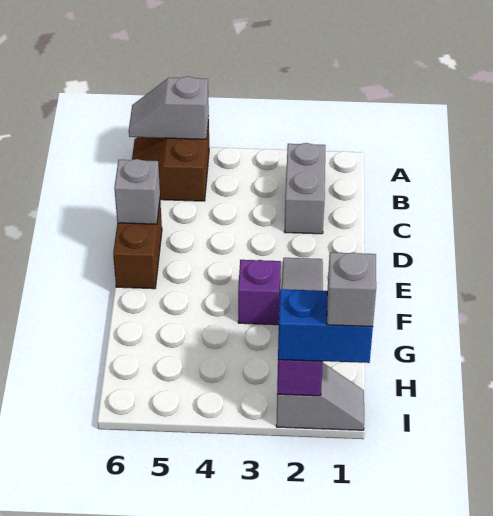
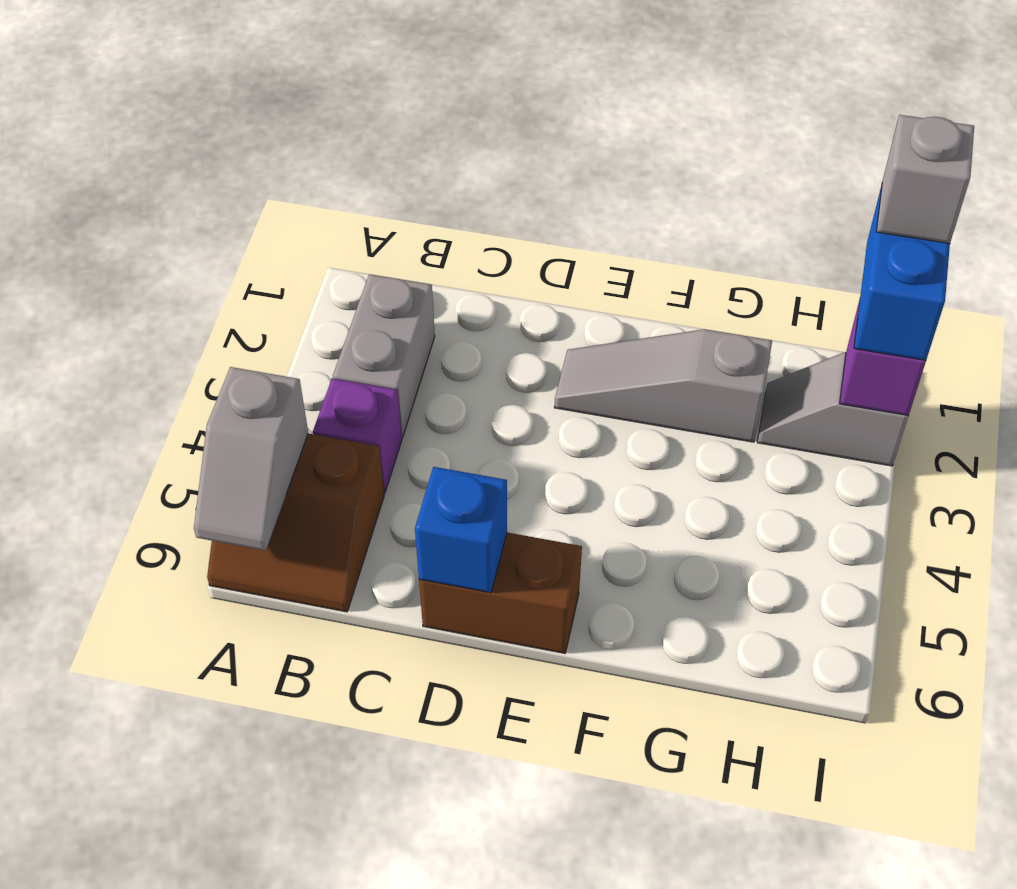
grey brick B2:C2 level 1 -> grey brick B2:B3 level 1
grey brick D6 level 2 -> blue brick D6 level 2
purple brick F3 level 1 -> purple brick B4 level 1
grey slope I1:I2 level 1 top 2 -> grey slope H2:I2 level 1 top I

